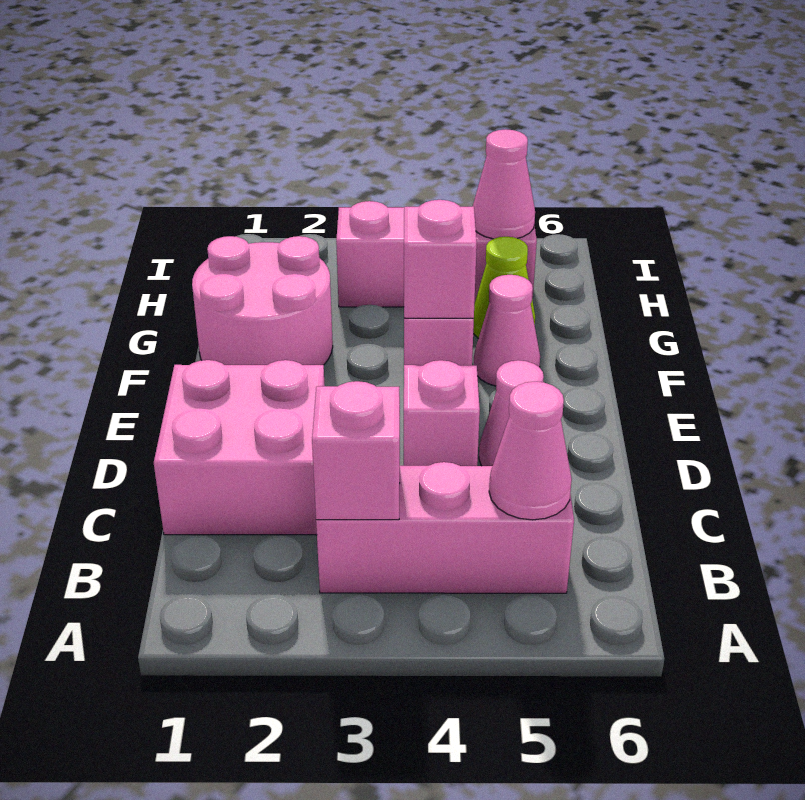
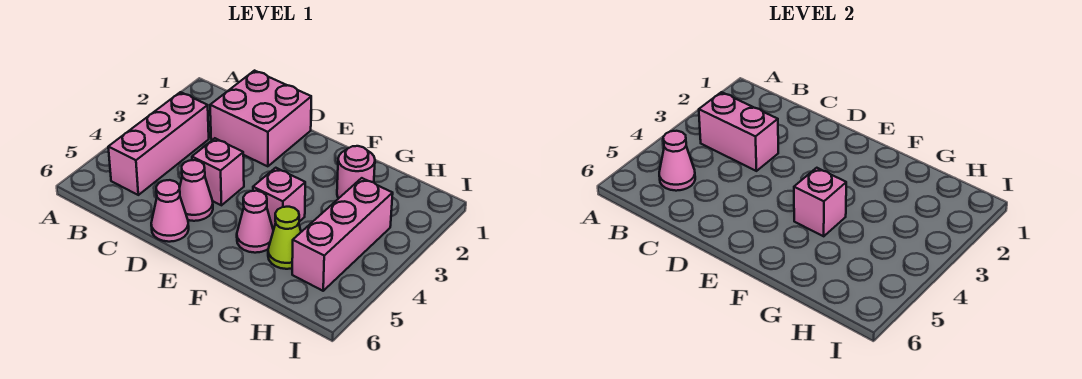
pink brick B3 level 2 -> pink brick B3:C3 level 2
pink round brick F1:G2 level 1 -> pink round brick G2 level 1
pink cone H5 level 2 -> pink cone D6 level 1

